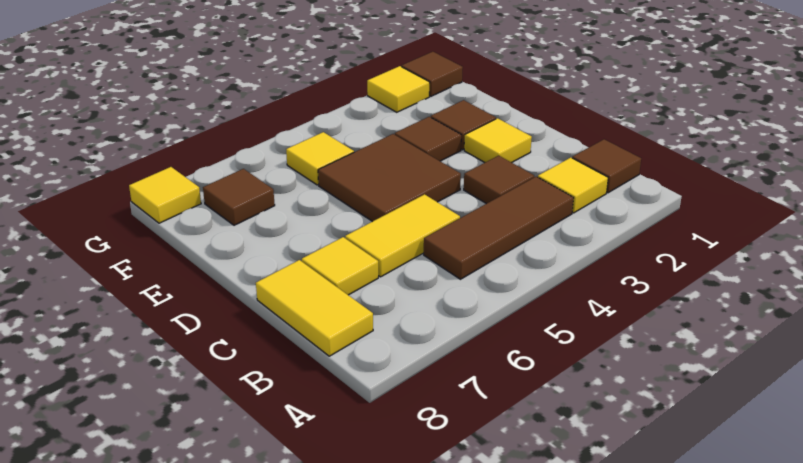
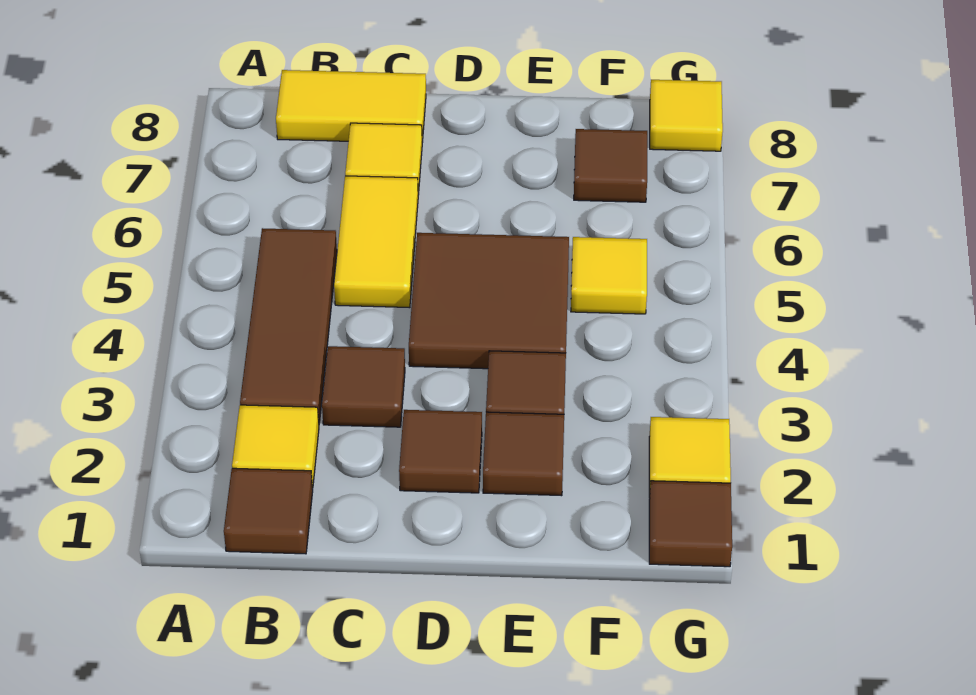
yellow tile D2 level 1 -> brown tile D2 level 1

